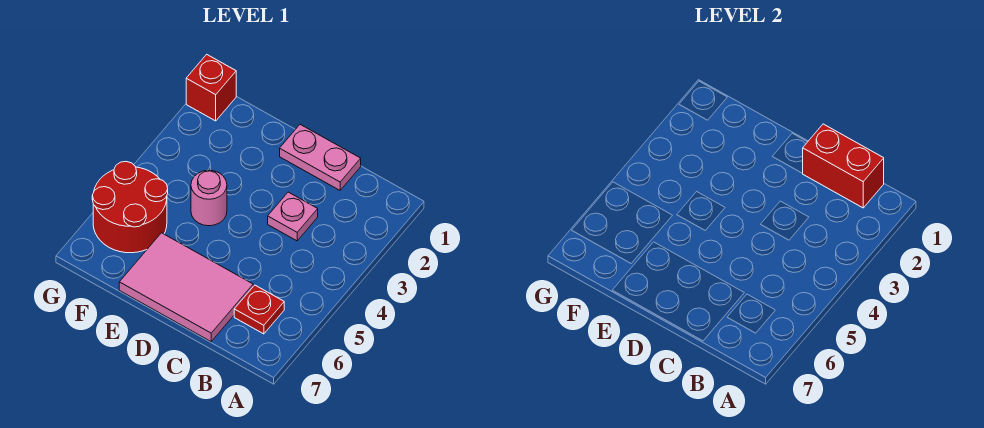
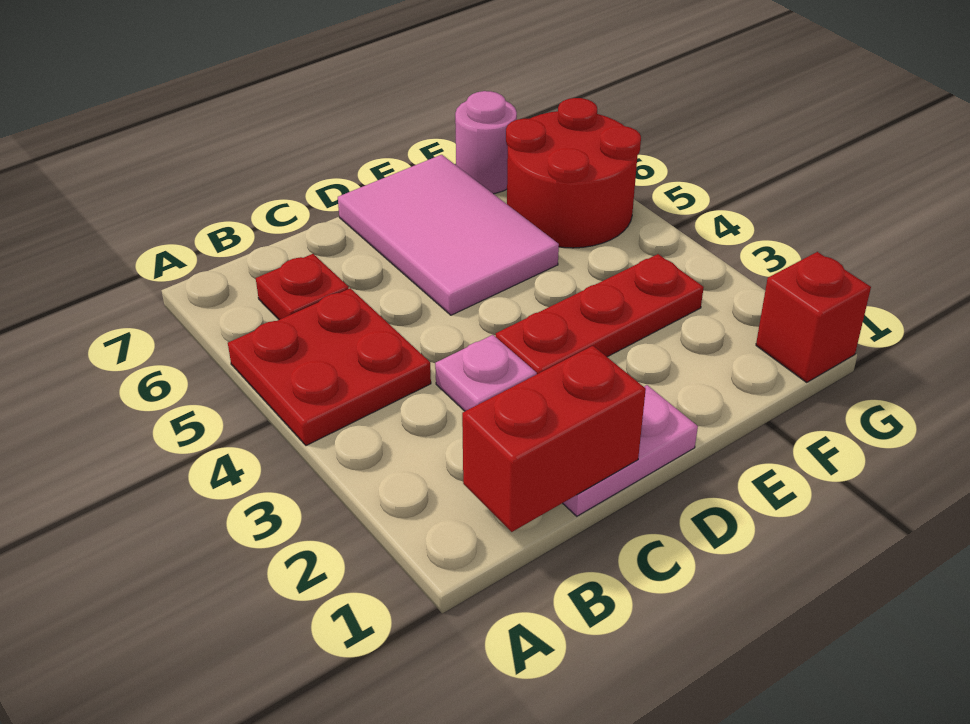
none -> red plate A4:B5 level 1
pink tile C6:E7 level 1 -> pink tile D5:E7 level 1
none -> red plate D3:F3 level 1
pink round brick E4 level 1 -> pink round brick F7 level 1

